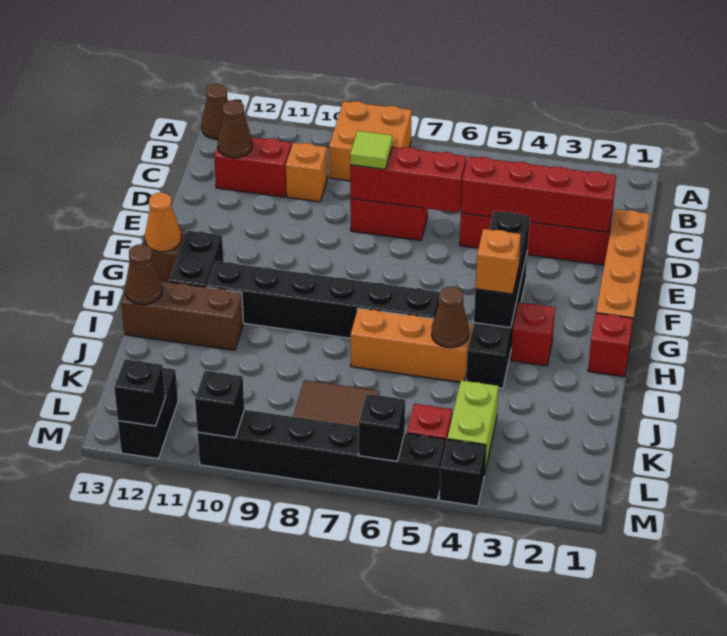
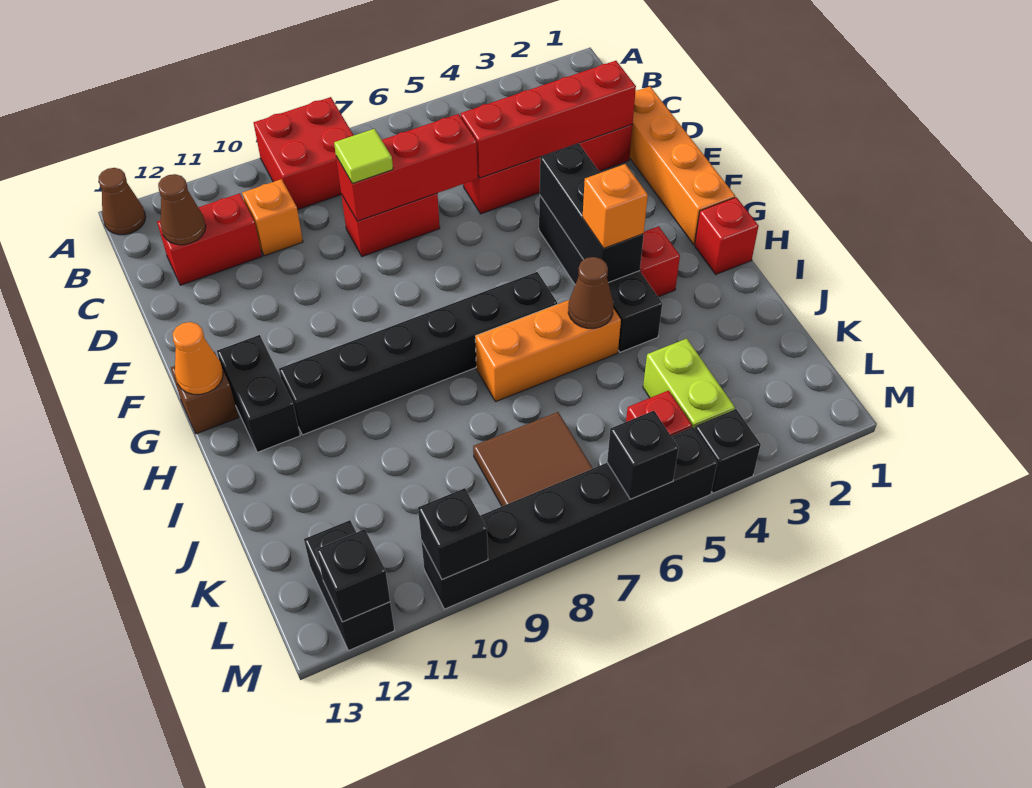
orange brick A8:B9 level 1 -> red brick A8:B9 level 1
brown brick I11:I13 level 1 -> none
brown cone I13 level 2 -> none

